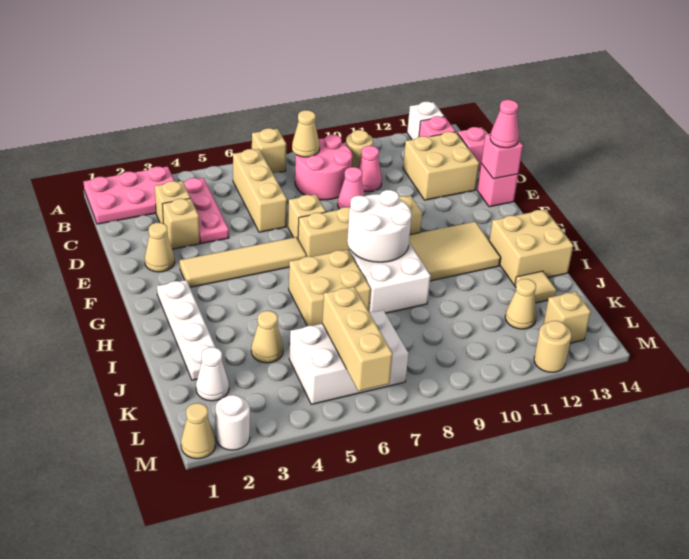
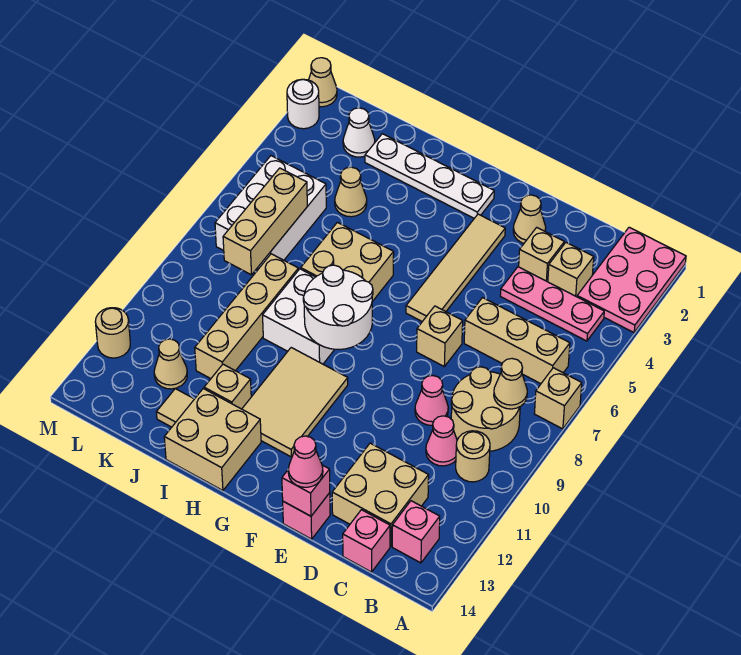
white brick A13 level 1 -> none
pink round brick B8:C9 level 1 -> tan round brick B8:C9 level 1
tan brick F7:F10 level 1 -> tan brick J8:J11 level 1
tan brick K6:M6 level 2 -> tan brick K6:K8 level 2
tan brick L13 level 1 -> tan brick I12 level 1

